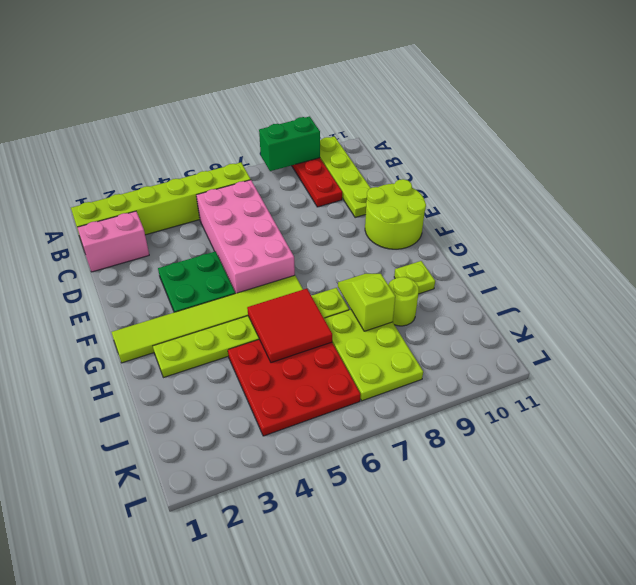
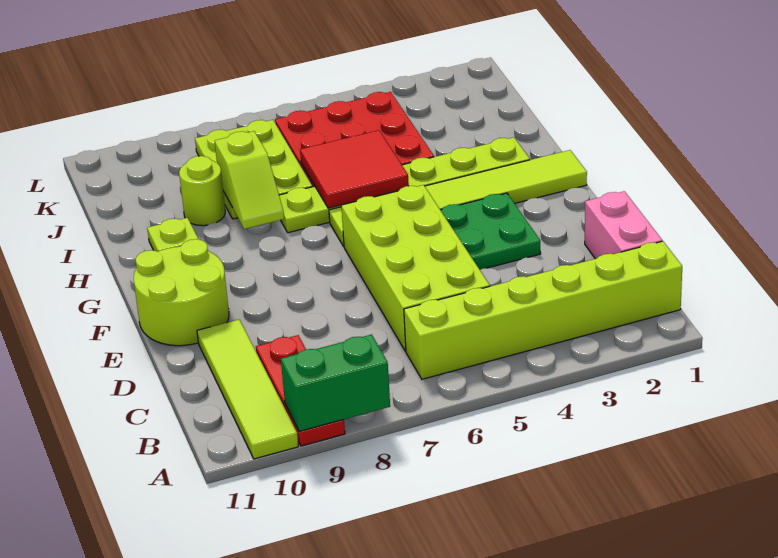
lime plate A10:D10 level 1 -> lime tile A10:D10 level 1
pink brick C1:C2 level 1 -> pink brick C1:D1 level 1
pink brick C5:F6 level 1 -> lime brick C5:F6 level 1

